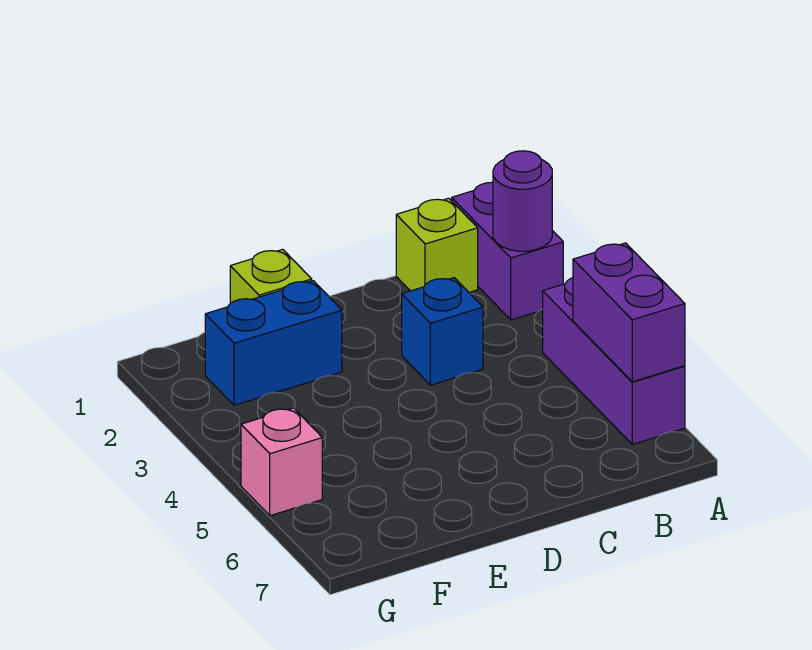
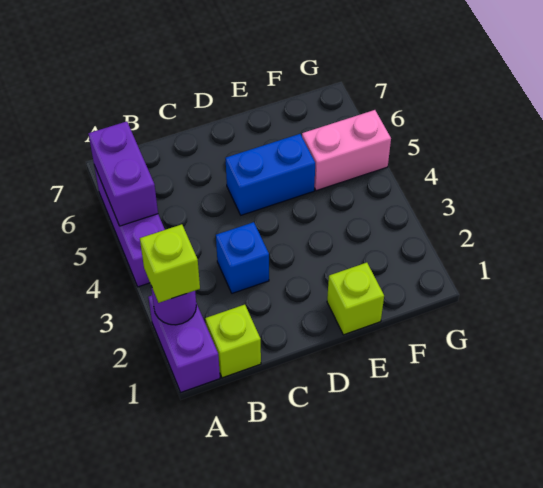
none -> lime brick A2 level 3
blue brick E2:F2 level 1 -> blue brick D5:E5 level 1
pink brick G5 level 1 -> pink brick F5:G5 level 1

